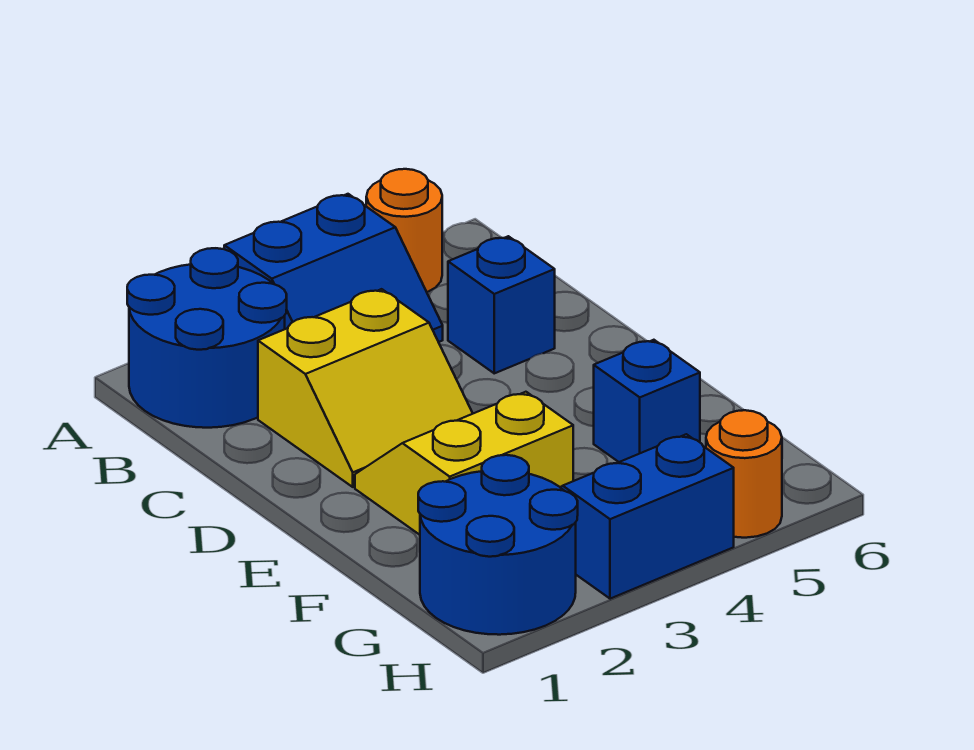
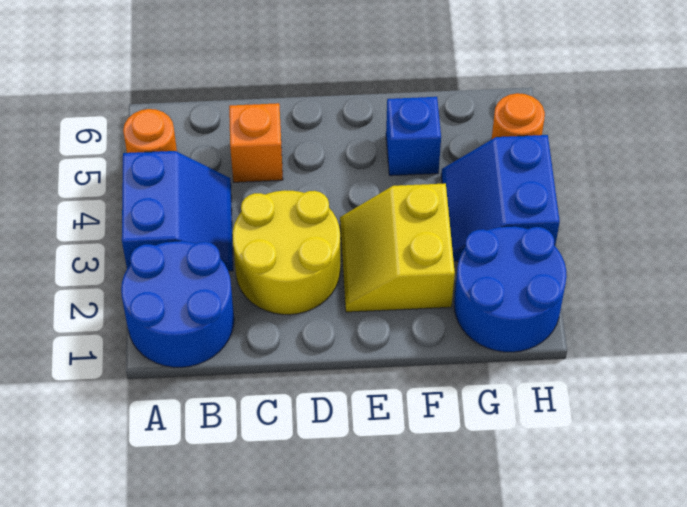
yellow slope C2:D3 level 1 top C -> yellow round brick C2:D3 level 1
blue brick C5 level 1 -> orange brick C5 level 1

